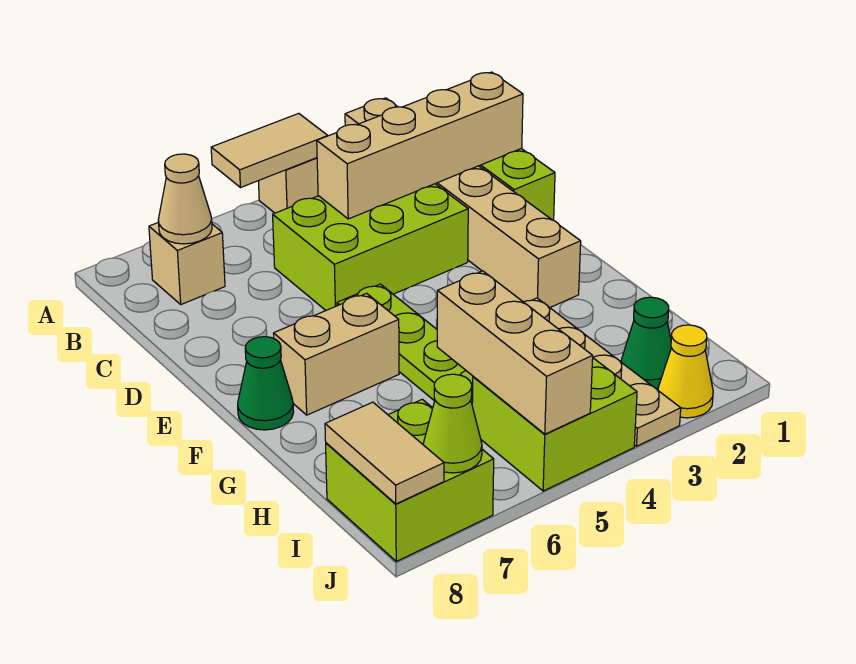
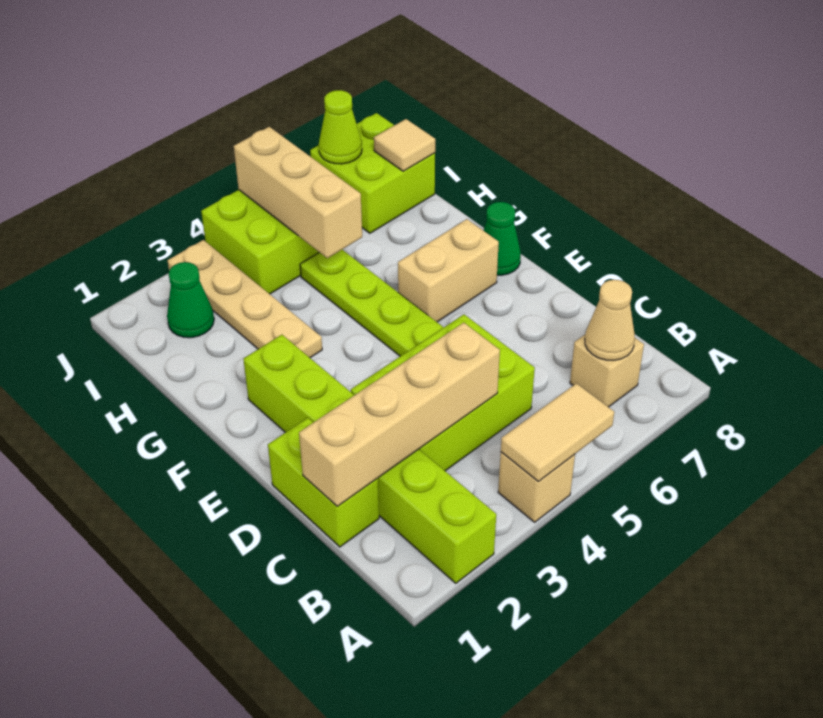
tan brick A2:F2 level 1 -> lime brick A2:F2 level 1
tan tile I8:J8 level 2 -> tan tile I8 level 2
yellow cone J2 level 1 -> none

